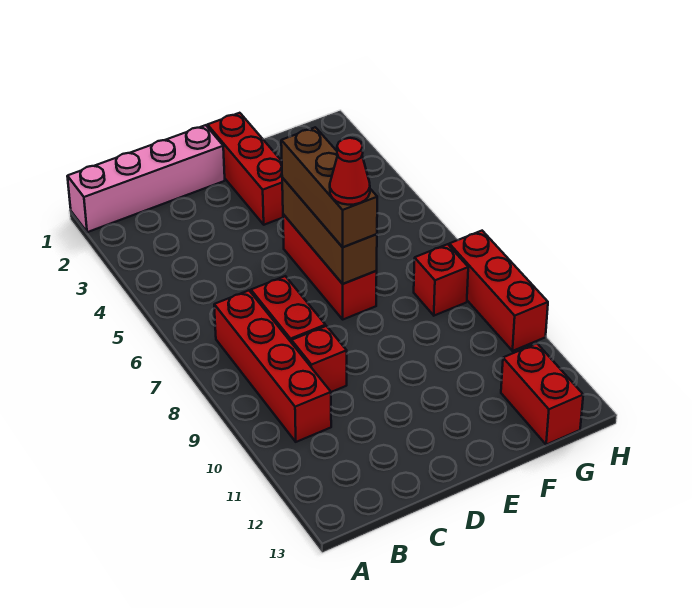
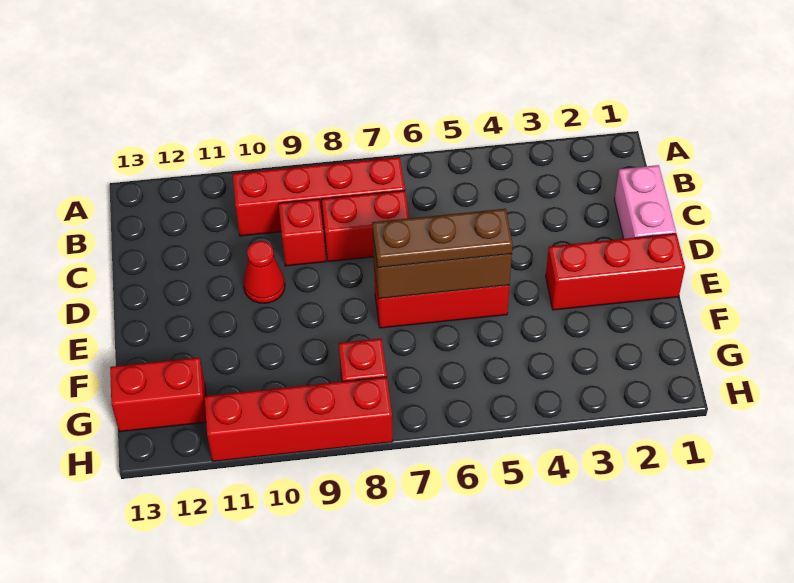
pink brick A1:D1 level 1 -> pink brick C1:D1 level 1
brown brick E5:E7 level 3 -> brown plate E5:E7 level 3
red cone E7 level 4 -> red cone D10 level 1
red brick H8:H10 level 1 -> red brick H8:H11 level 1

